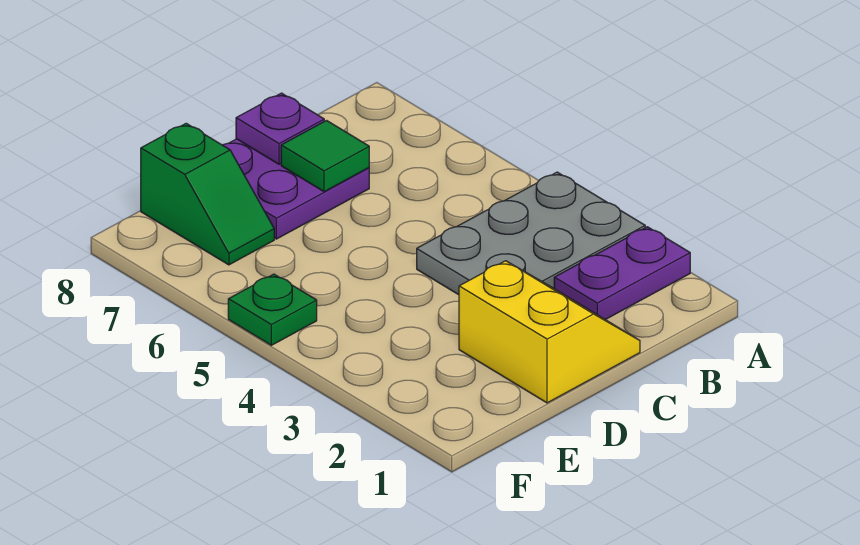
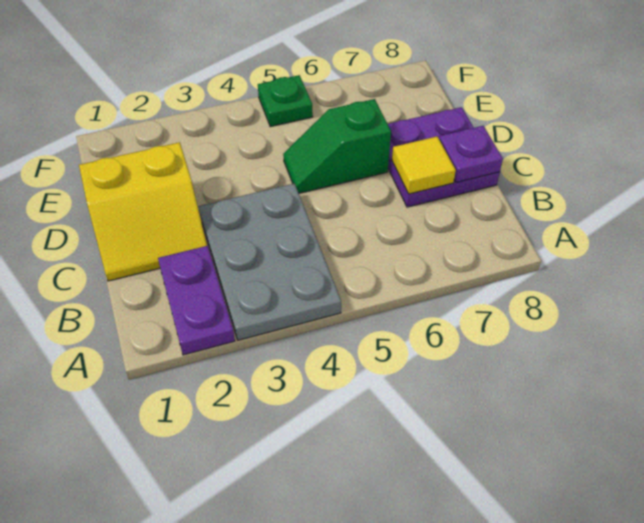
green tile C7 level 2 -> yellow tile C7 level 2
green slope E7:E8 level 1 top 8 -> green slope D5:D6 level 1 top 6

